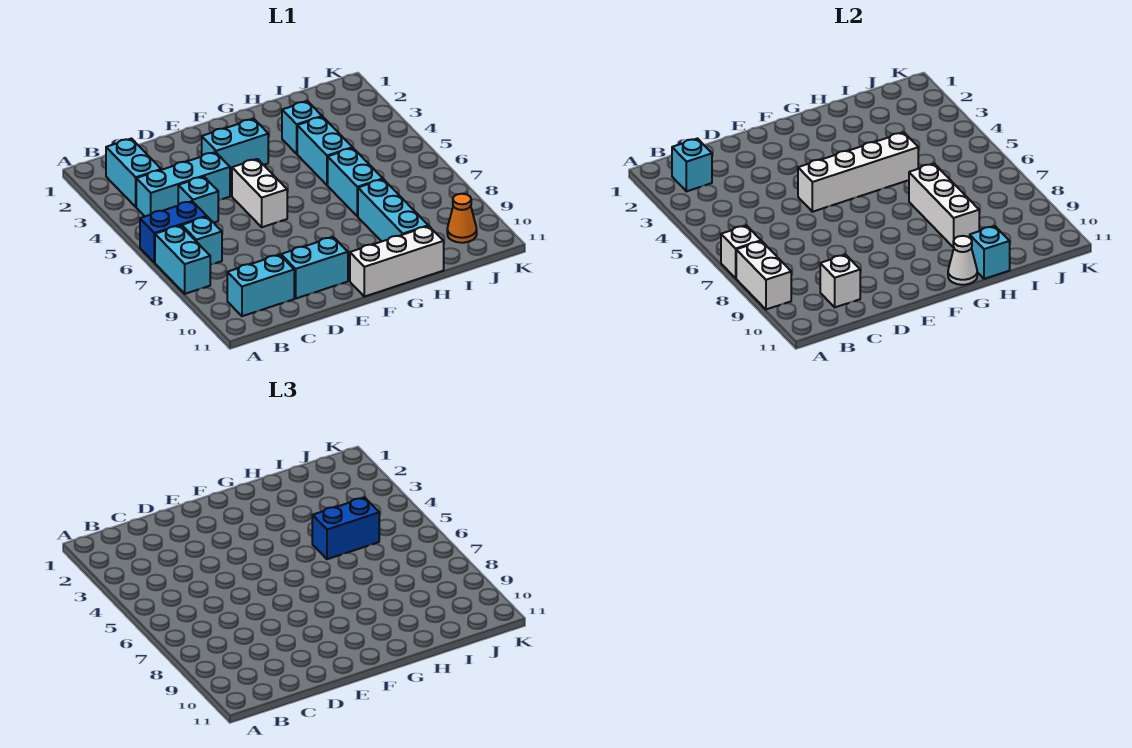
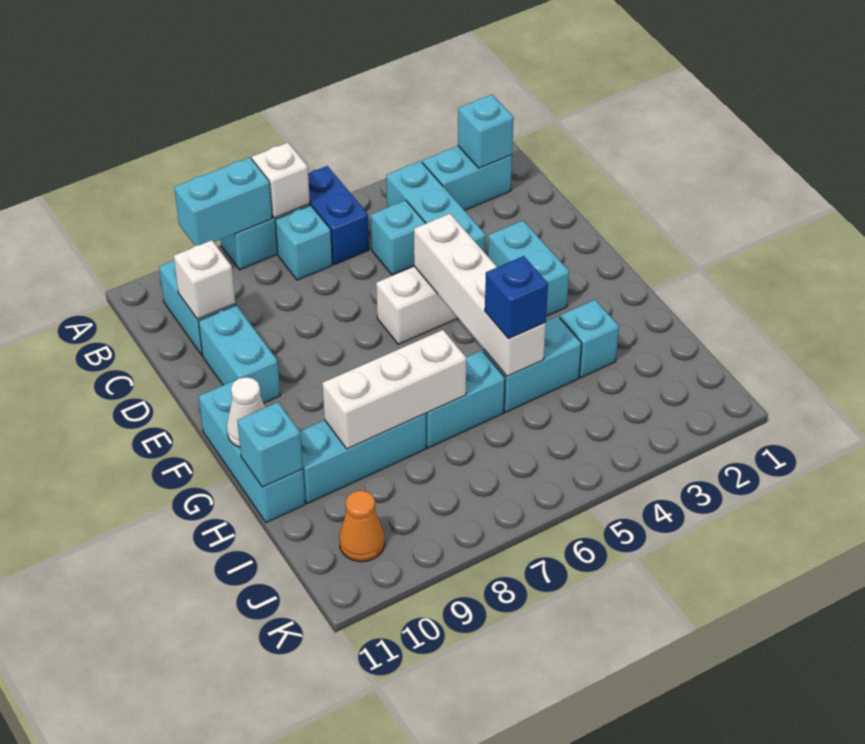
white brick A8:A9 level 2 -> cyan brick A8:A9 level 2
white brick F11:H11 level 1 -> cyan brick F11:H11 level 1
blue brick H5:I5 level 3 -> blue brick H5 level 3

